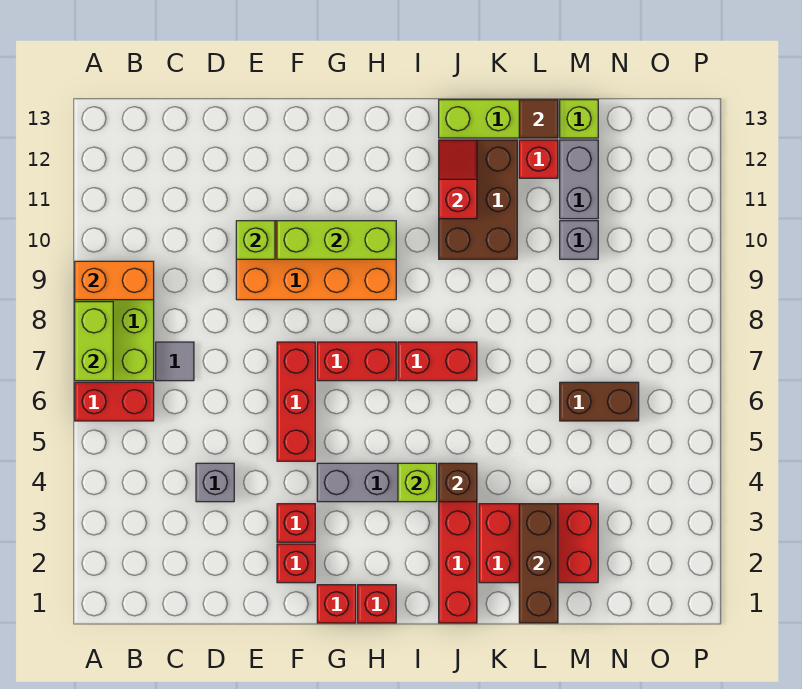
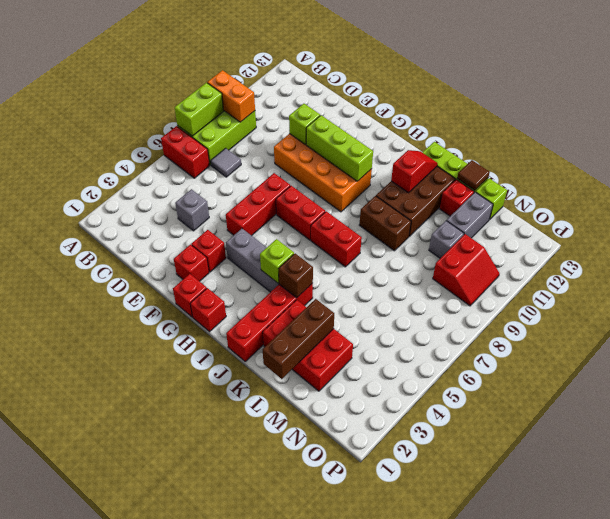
brown brick M6:N6 level 1 -> brown brick J9:K9 level 1
none -> red slope N9:O10 level 1 top N

